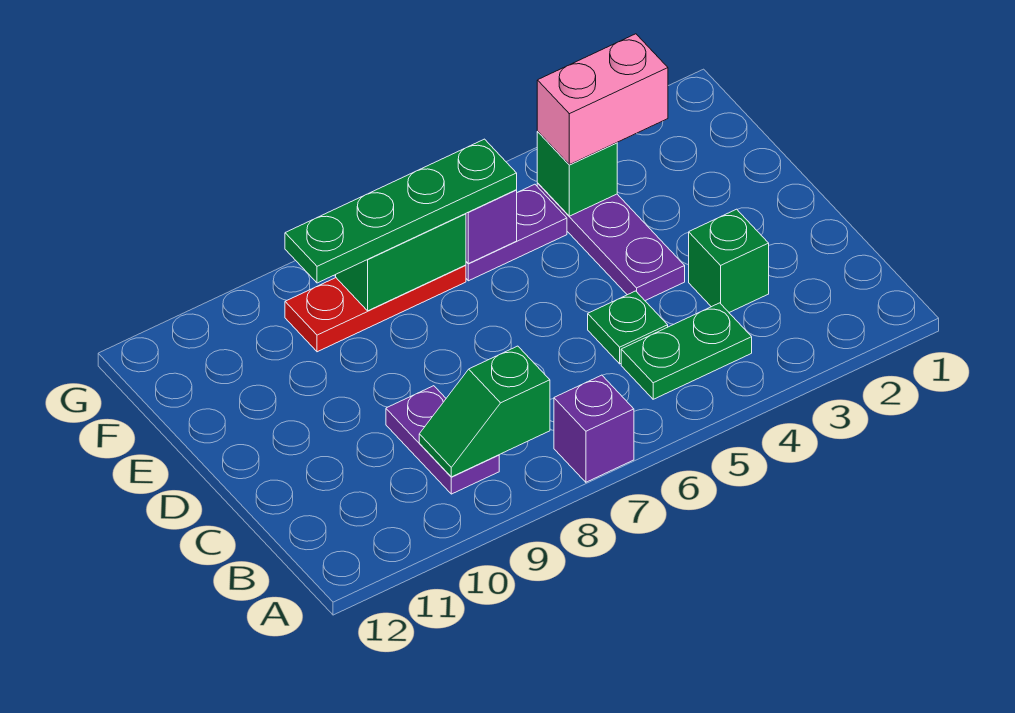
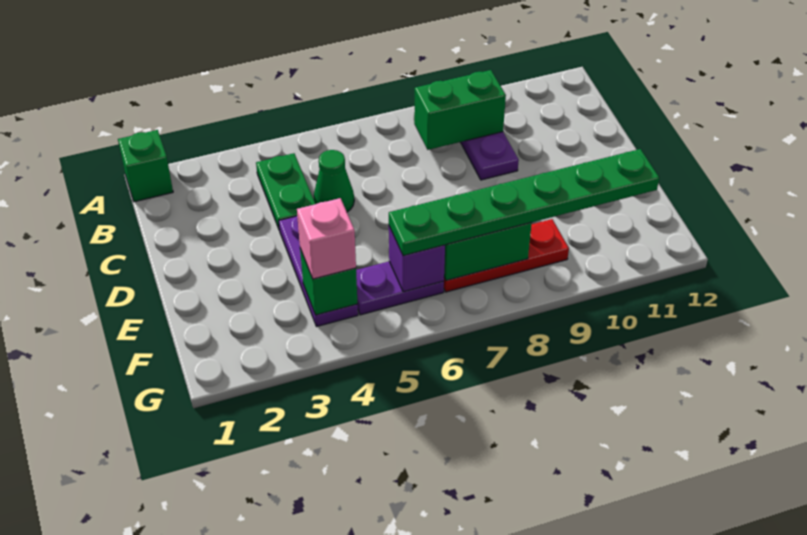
purple brick A7 level 1 -> none
green plate B4:B5 level 1 -> green plate B4:C4 level 1
green slope B8:B9 level 2 top 8 -> green brick B8:B9 level 2
green brick C3 level 1 -> green brick A1 level 1
green plate C5 level 1 -> green cone C5 level 1
pink brick F3:F4 level 3 -> pink brick F4 level 3
green plate F6:F9 level 3 -> green plate F6:F11 level 3

